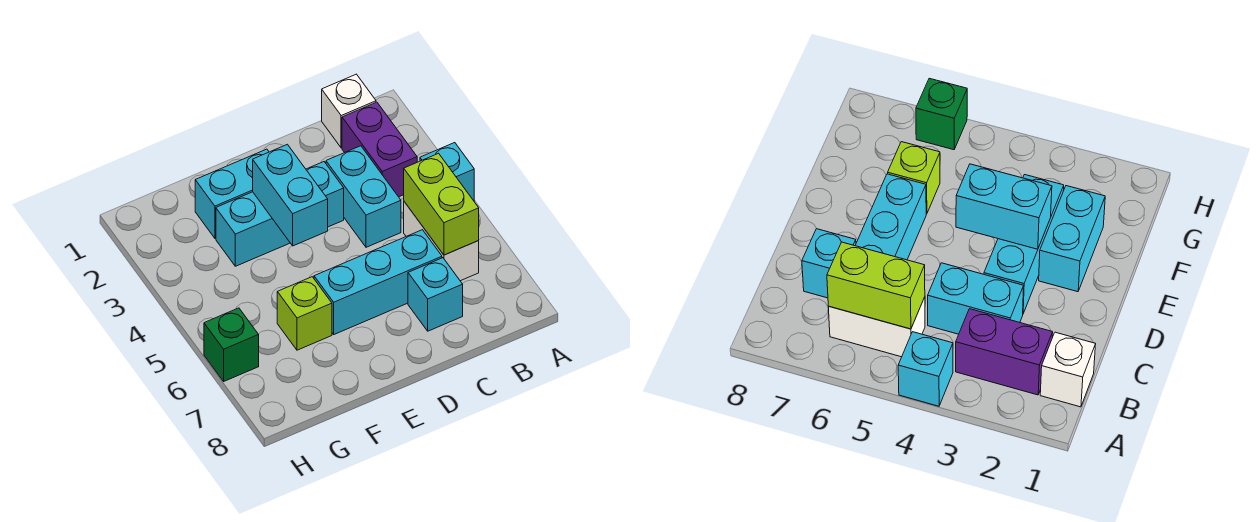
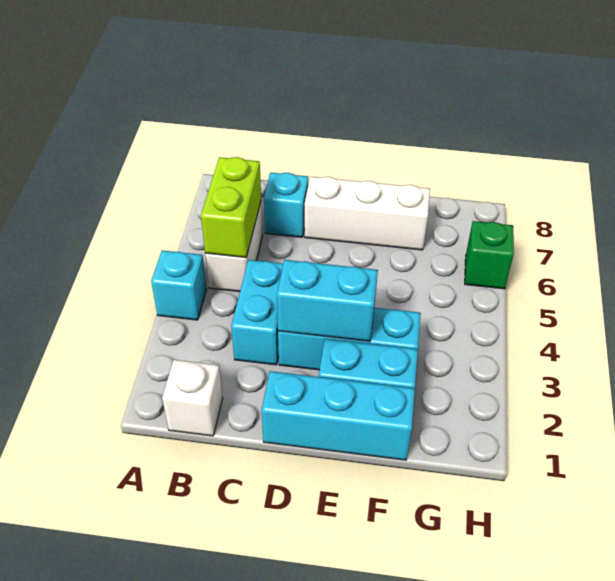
purple brick B2:B3 level 1 -> none
cyan brick C6:E6 level 1 -> cyan brick D1:F1 level 1
none -> white brick D7:F7 level 1
cyan brick E3:E4 level 2 -> cyan brick D3:E3 level 2
lime brick F6 level 1 -> none

